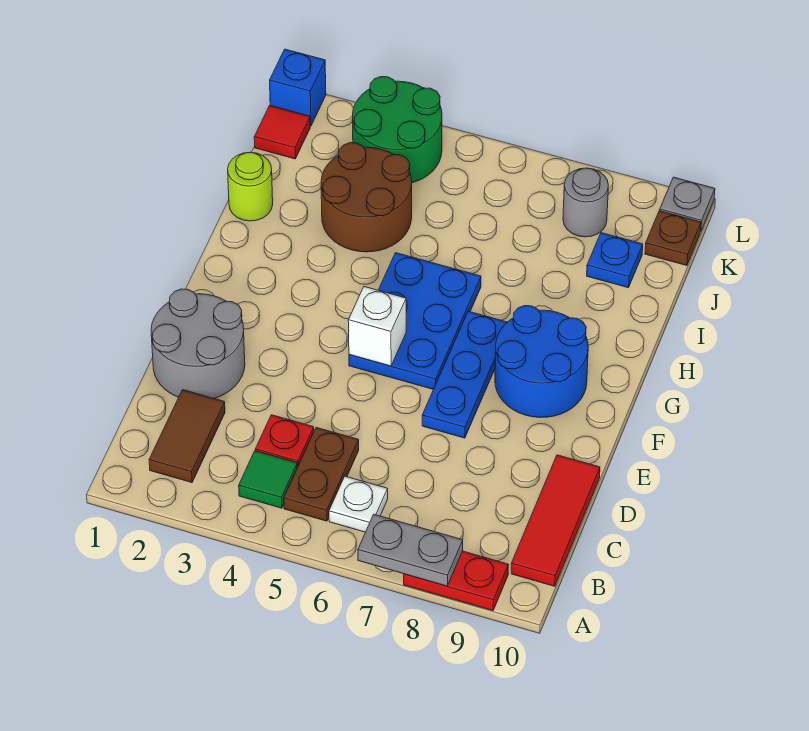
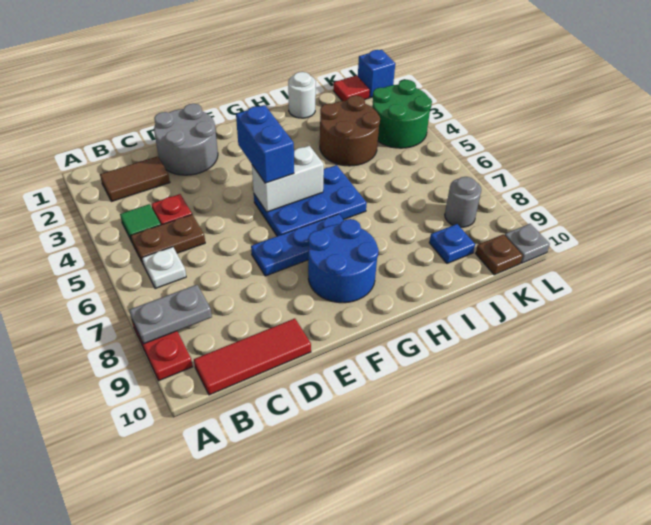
grey plate A7:A8 level 2 -> grey plate A8:B8 level 2
none -> blue brick F4:F5 level 3
white brick F5 level 2 -> white brick F5:G5 level 2
lime round brick I1 level 1 -> white round brick I1 level 1

